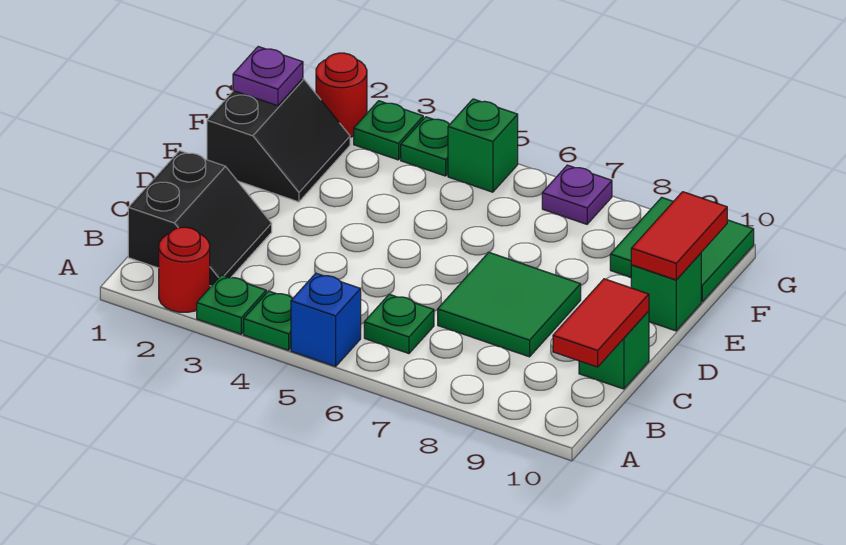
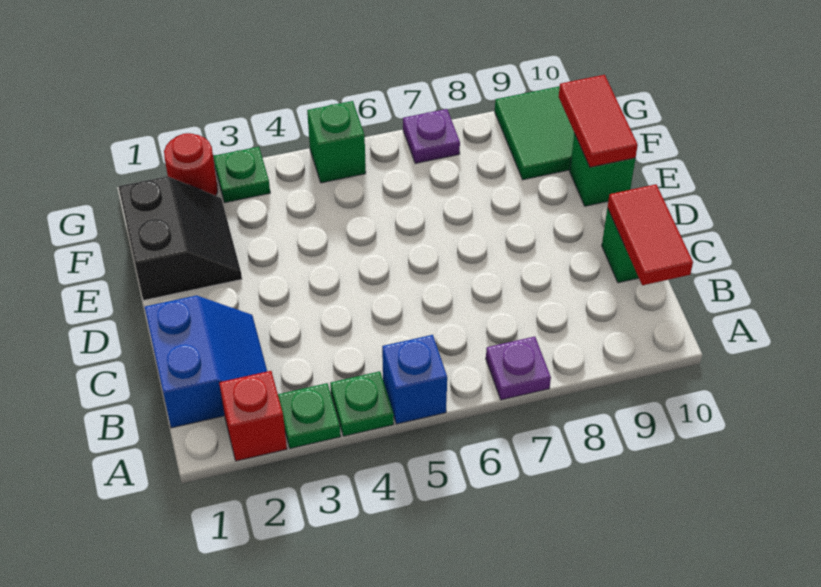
red round brick A2 level 1 -> red brick A2 level 1
black slope B1:C2 level 1 top 1 -> blue slope B1:C2 level 1 top 1
green plate B6 level 1 -> none
green tile C7:D8 level 1 -> none
purple plate F1 level 2 -> purple plate A7 level 1
green plate G4 level 1 -> none

